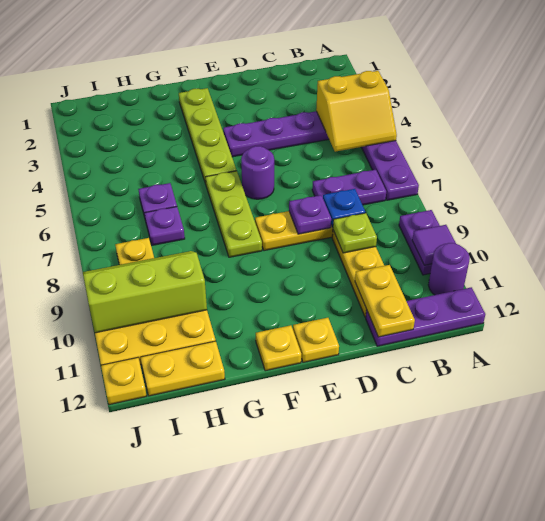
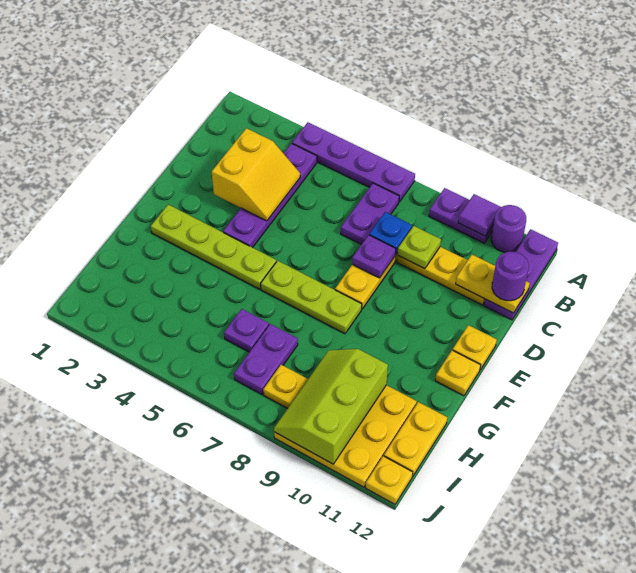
yellow slope A4:B5 level 2 top 4 -> yellow slope C3:D4 level 2 top 3
purple round brick E6 level 1 -> purple round brick C12 level 3
purple plate H7 level 1 -> purple plate H7:I7 level 1

